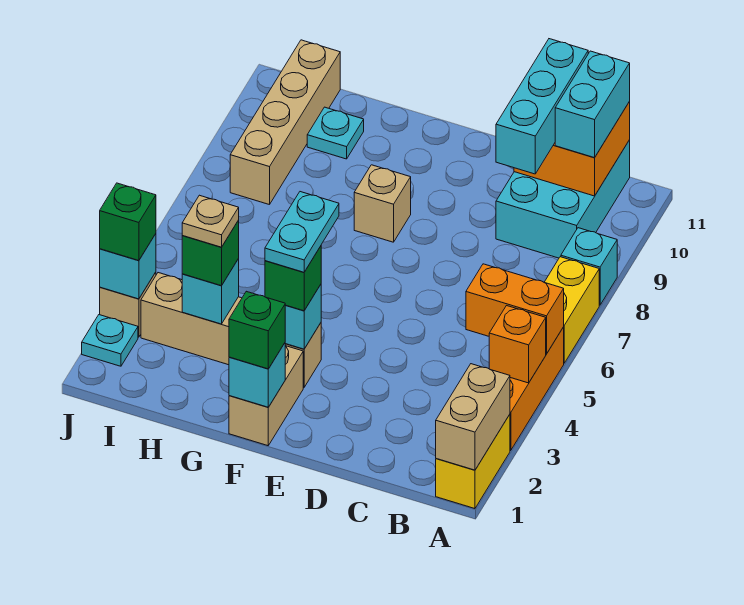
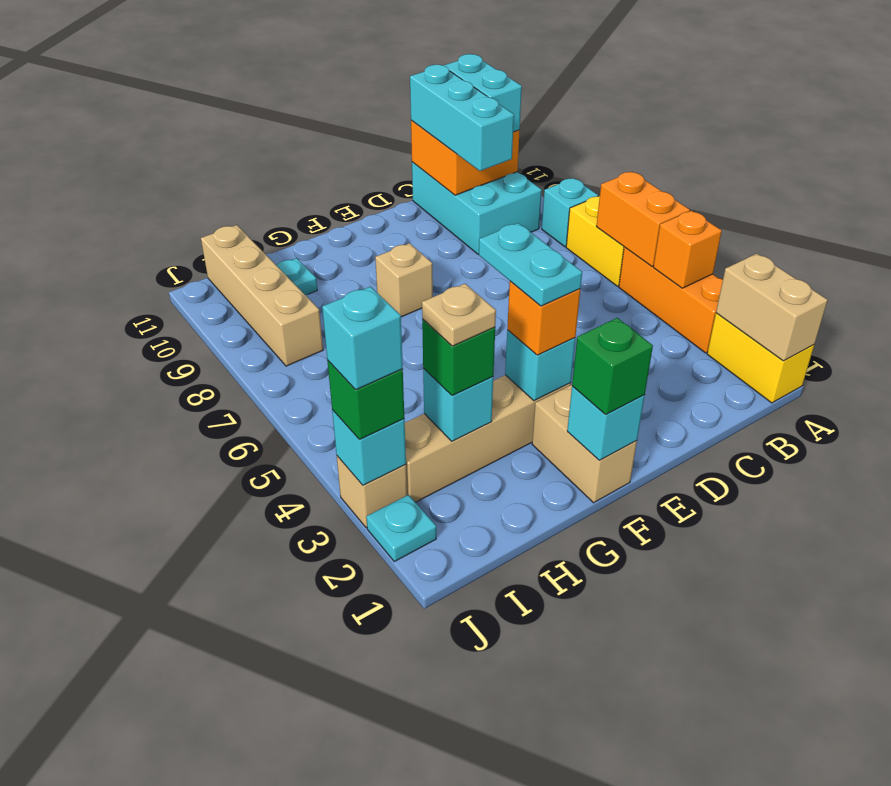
orange brick A5:B5 level 2 -> orange brick A5:A6 level 2
green brick F3 level 3 -> orange brick F3 level 3
none -> cyan brick J3 level 4

